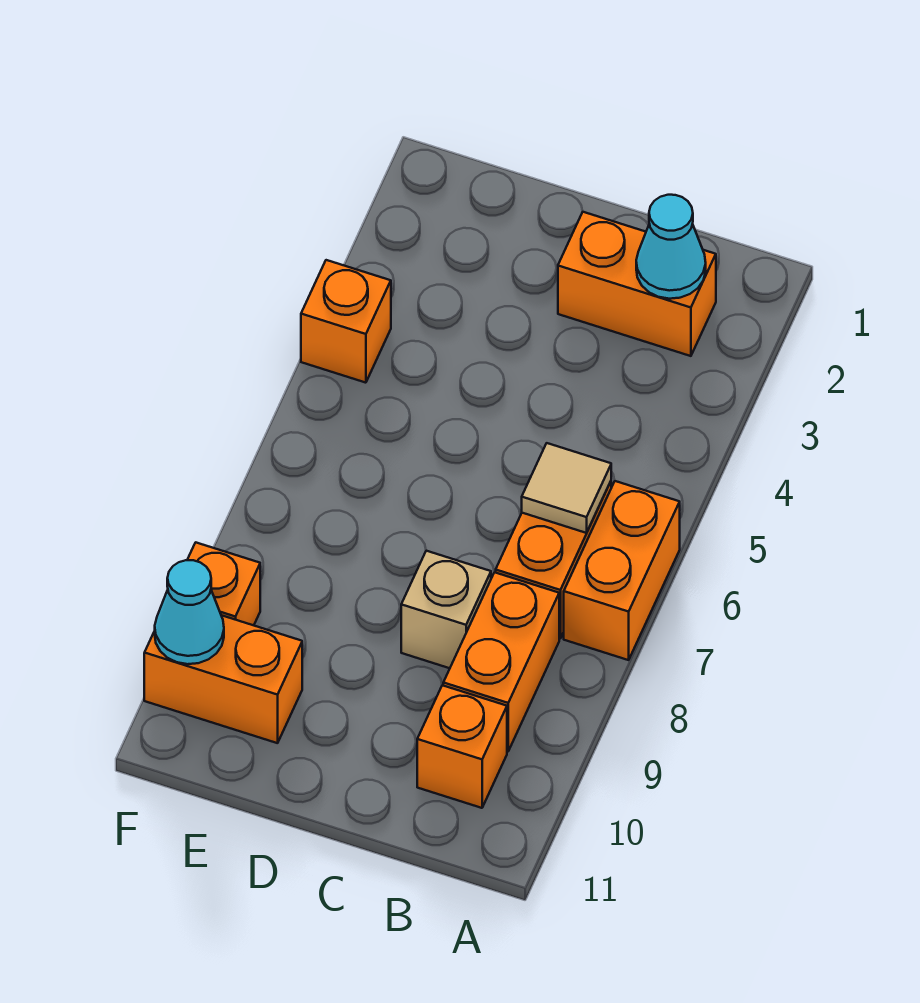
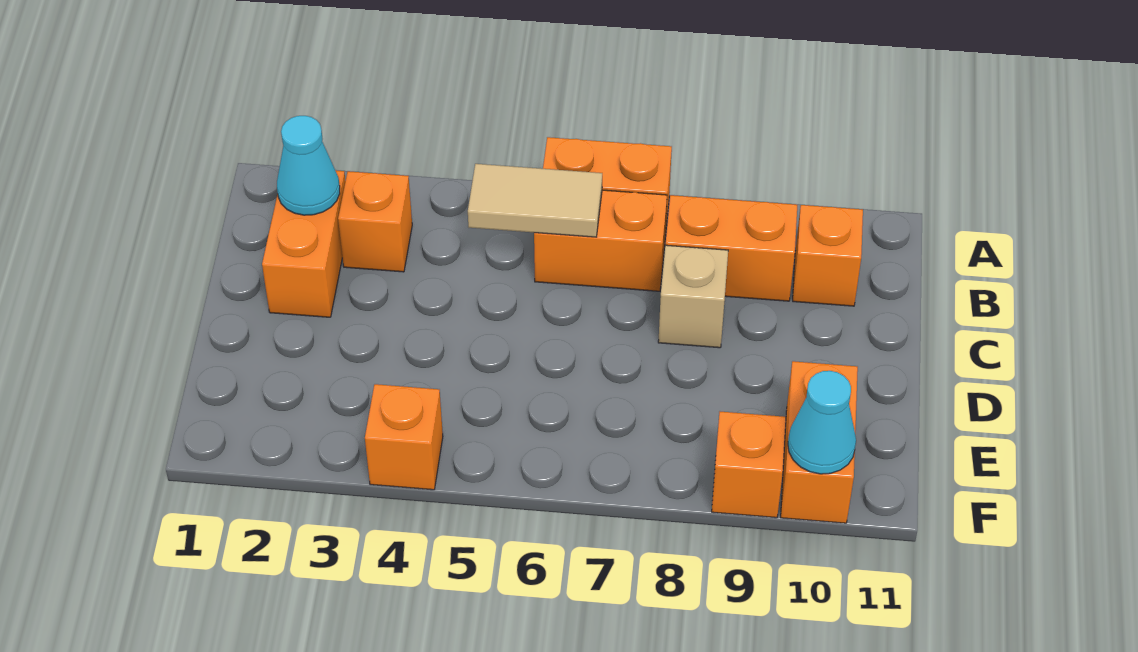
none -> orange brick B3 level 1
tan tile B6 level 2 -> tan tile B5:B6 level 2

